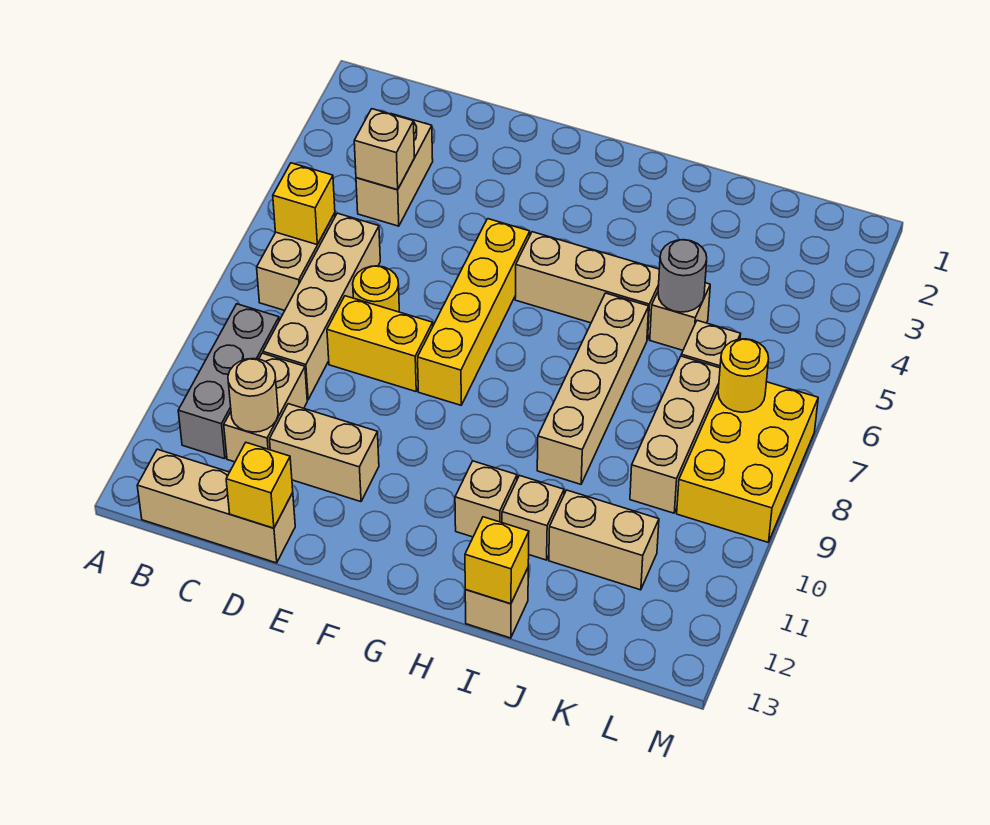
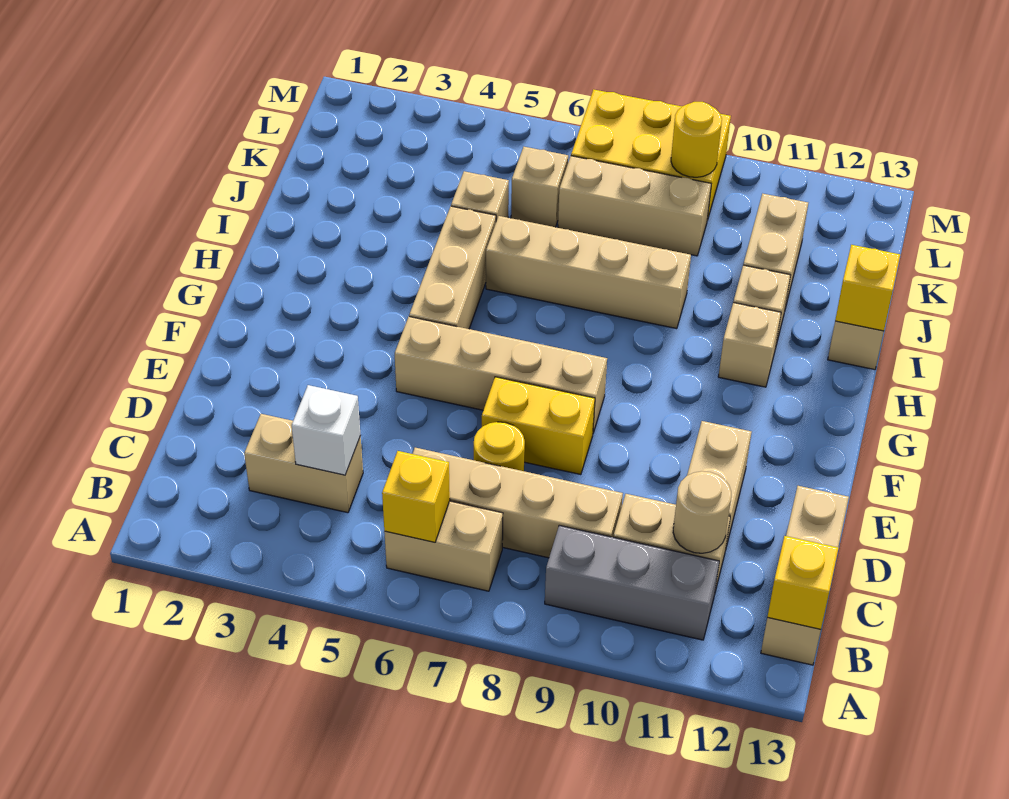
tan brick C4 level 2 -> white brick C4 level 2
yellow brick D8:E8 level 1 -> yellow brick E7:E8 level 1
yellow brick D13 level 2 -> yellow brick B13 level 2
yellow brick F5:F8 level 1 -> tan brick F5:F8 level 1
grey round brick J5 level 2 -> none
yellow round brick L7 level 2 -> yellow round brick L9 level 2

